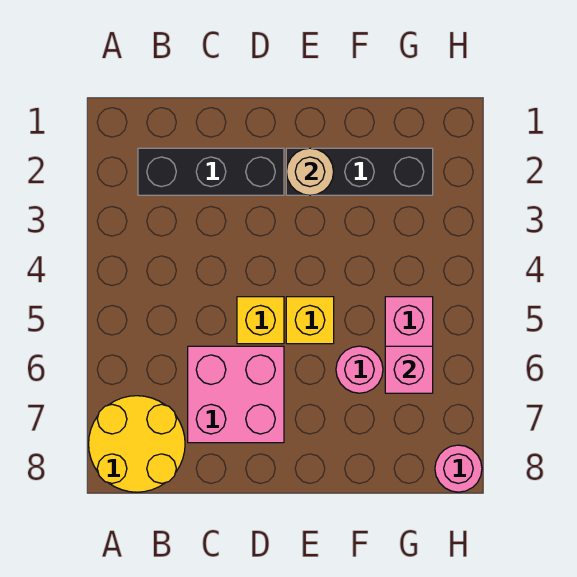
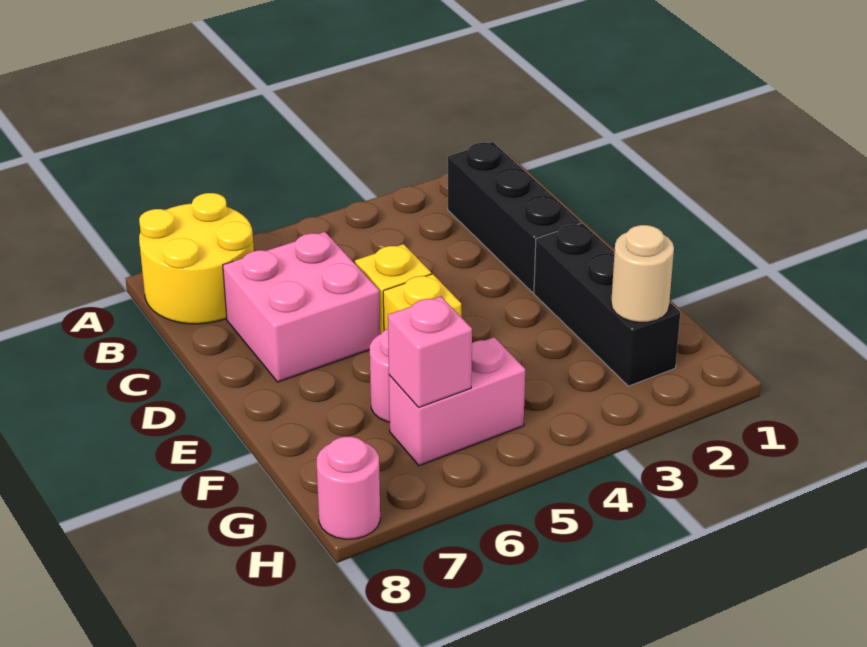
tan round brick E2 level 2 -> tan round brick G2 level 2

